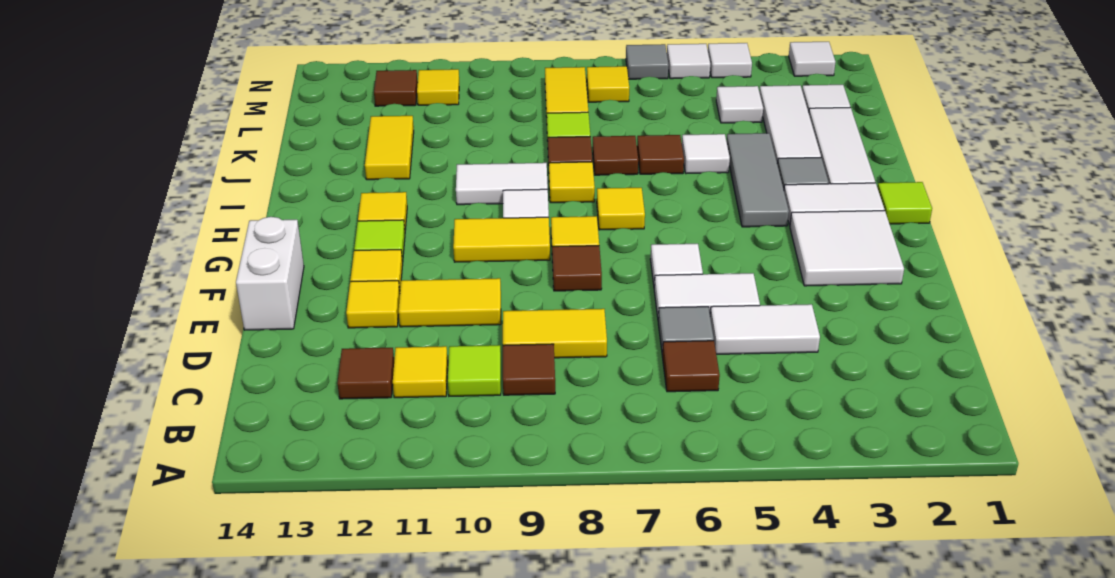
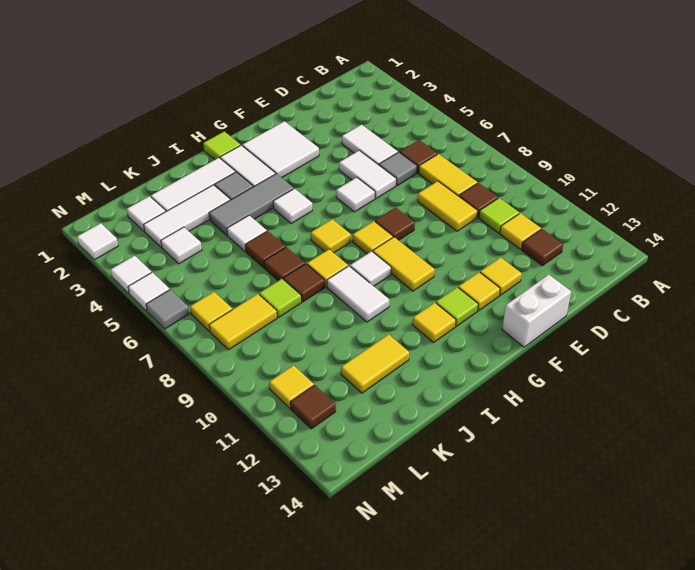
yellow tile E10:E11 level 1 -> yellow tile C7:C8 level 1
none -> white tile H5 level 1

